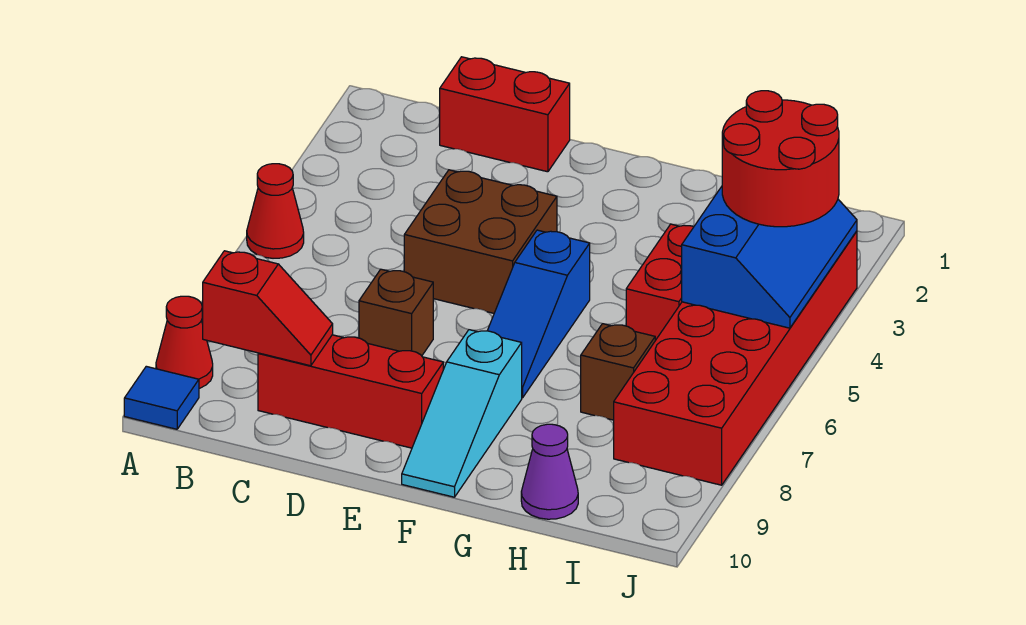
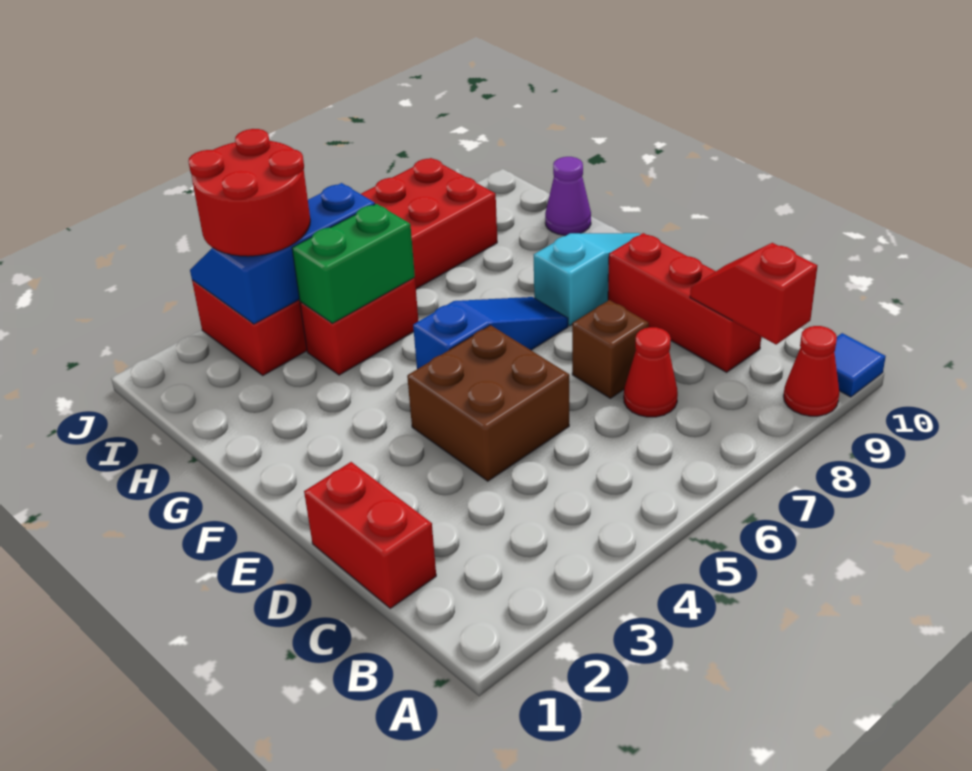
red cone A5 level 1 -> red cone C7 level 1
none -> green brick H4:H5 level 2
brown brick H7 level 1 -> none

